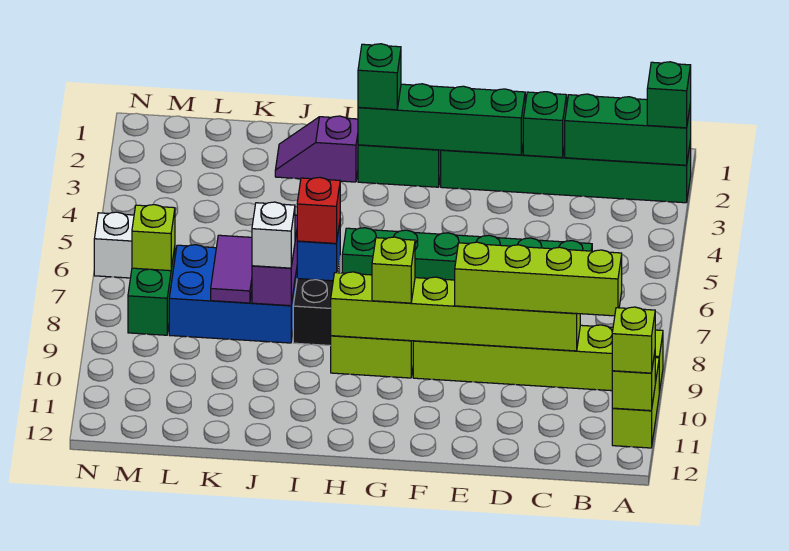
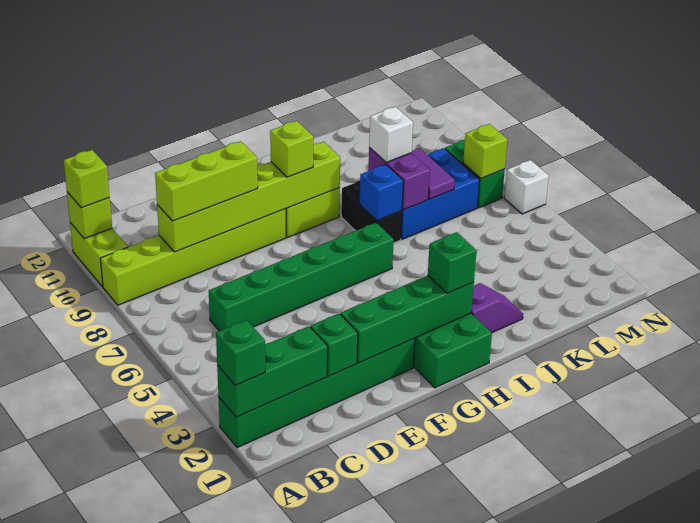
lime brick B9:E9 level 3 -> lime brick C9:E9 level 3
red brick I7 level 3 -> none

